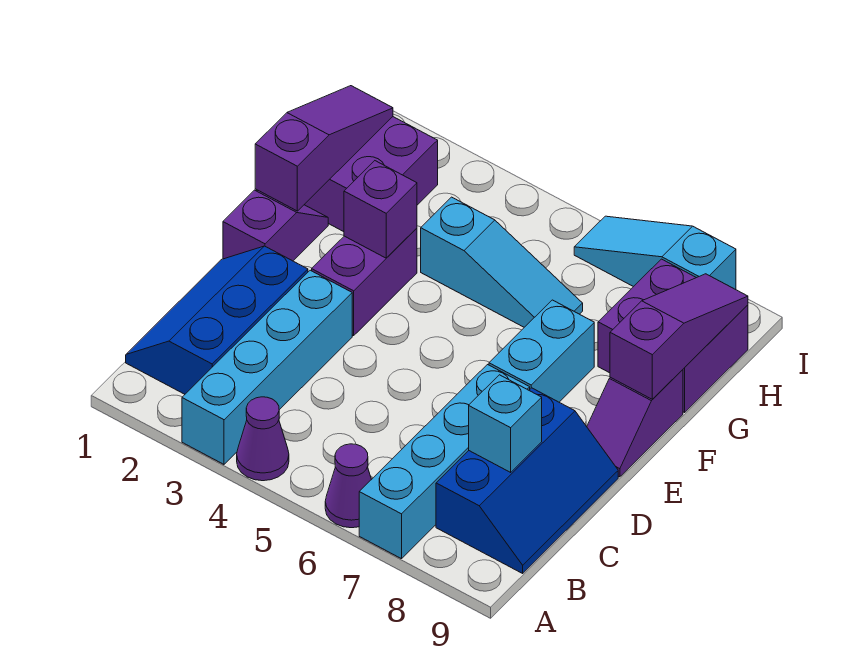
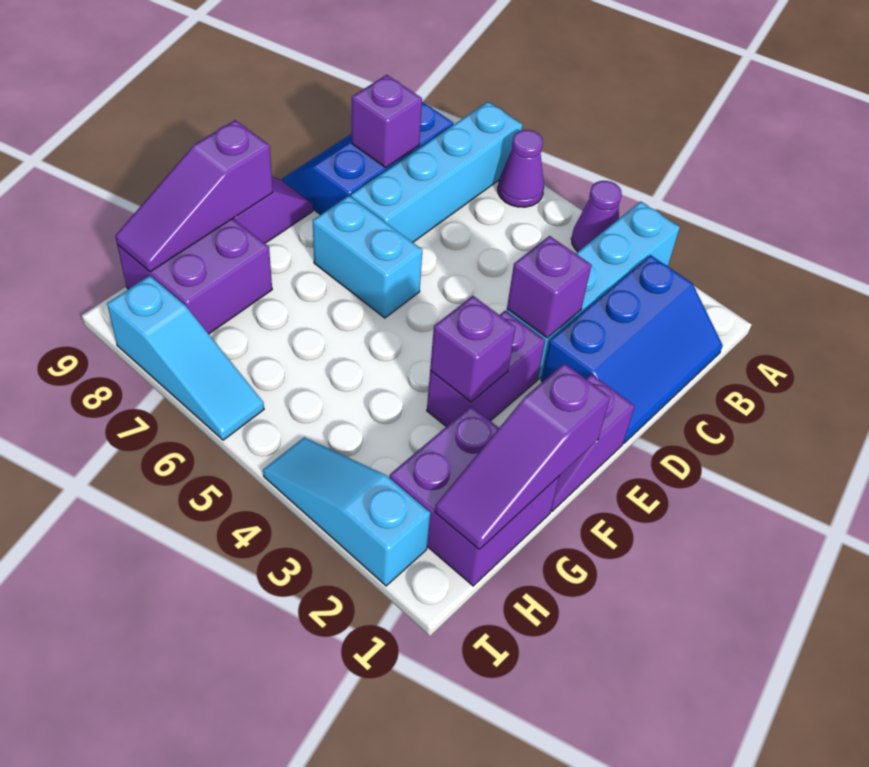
cyan brick C8 level 2 -> purple brick C8 level 2
none -> purple brick D3 level 2
cyan brick E7:F7 level 1 -> cyan brick E6:E7 level 1
cyan slope G4:G6 level 1 top 4 -> cyan slope I2:I4 level 1 top 2

